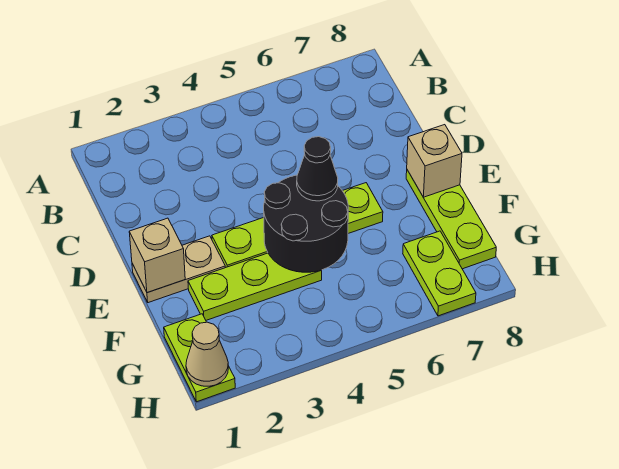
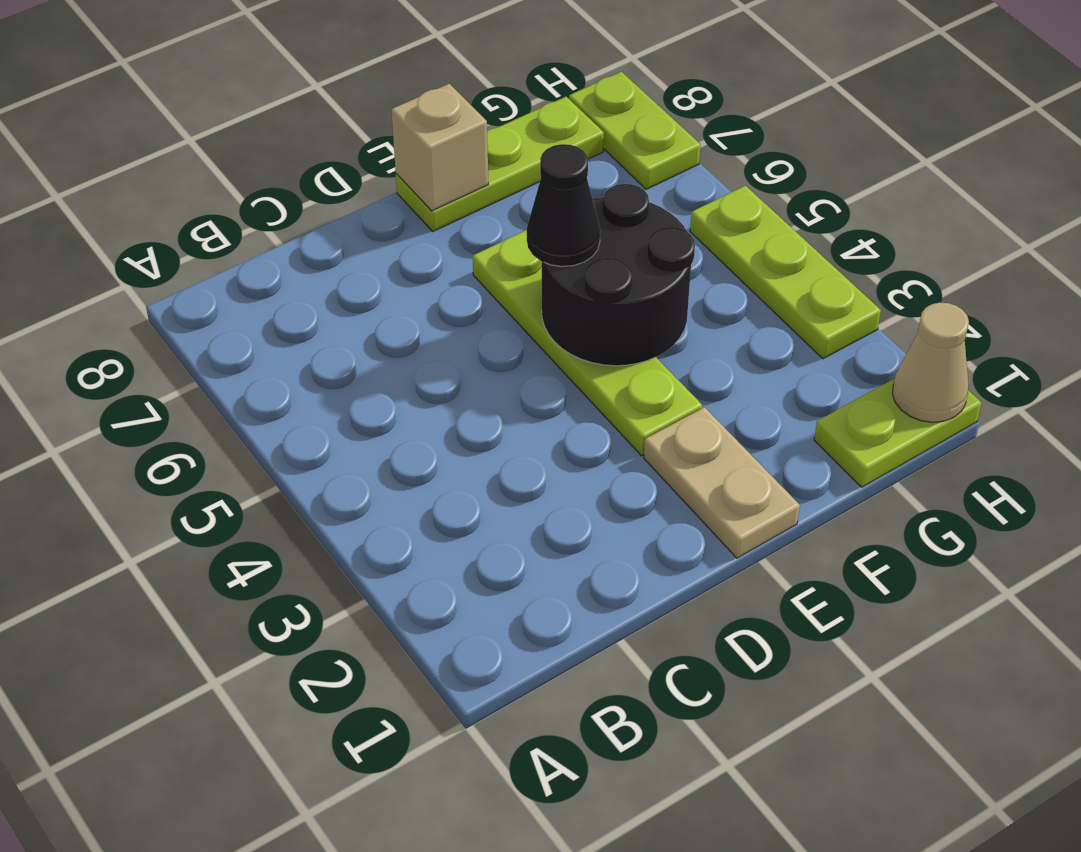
tan brick E1 level 2 -> none
lime plate F2:F4 level 1 -> lime plate H3:H5 level 1
lime plate G7:H7 level 1 -> lime plate H7:H8 level 1

